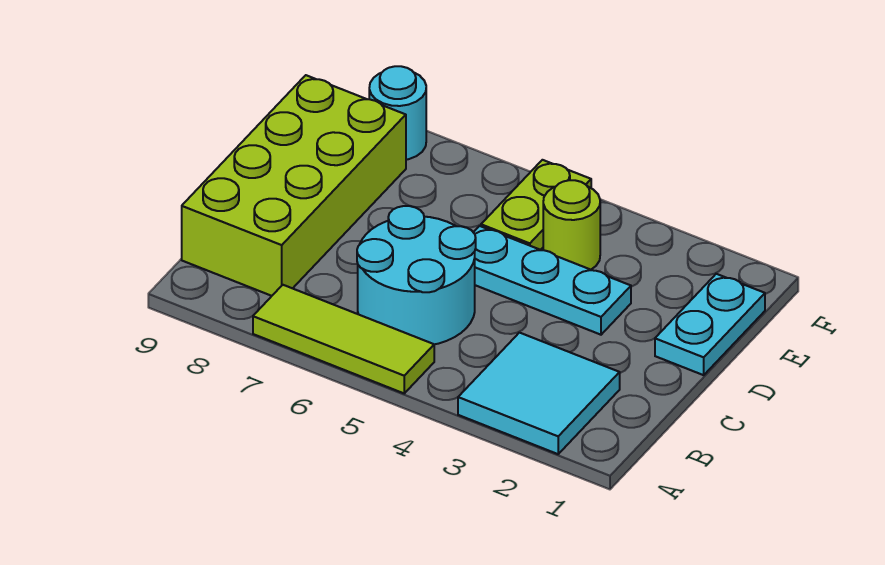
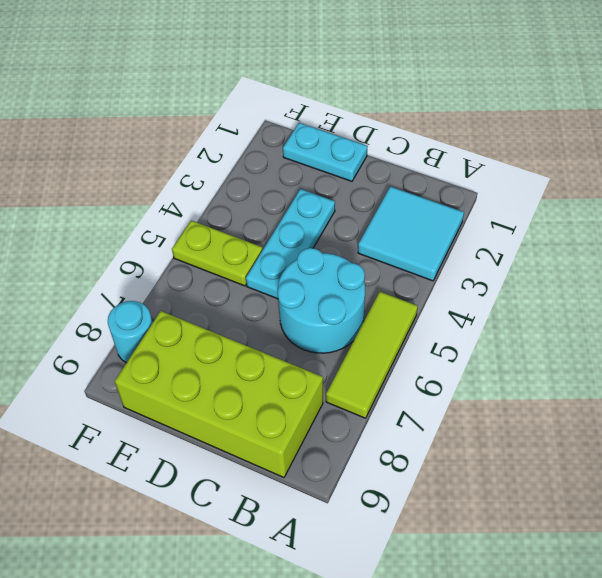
lime round brick E4 level 1 -> none

